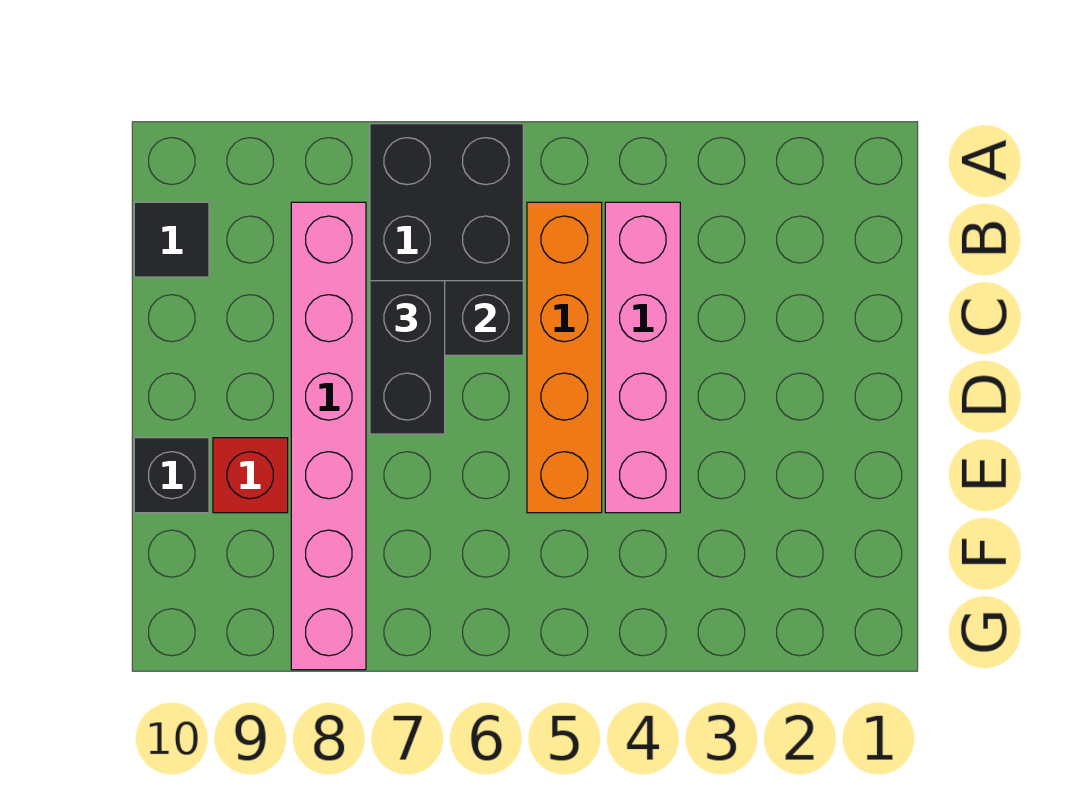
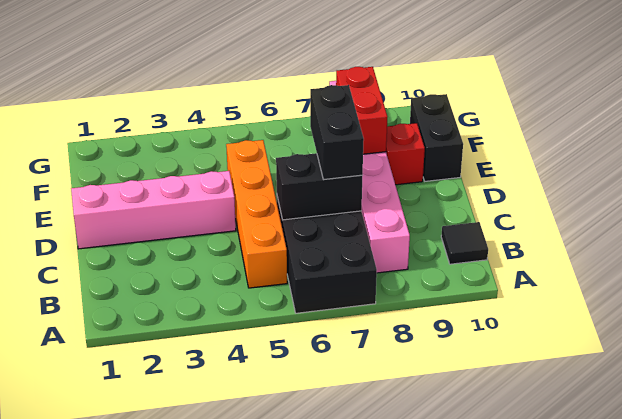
pink brick B4:E4 level 1 -> pink brick D1:D4 level 1
none -> red brick E8:F8 level 2
black brick E10 level 1 -> black brick E10:F10 level 1

